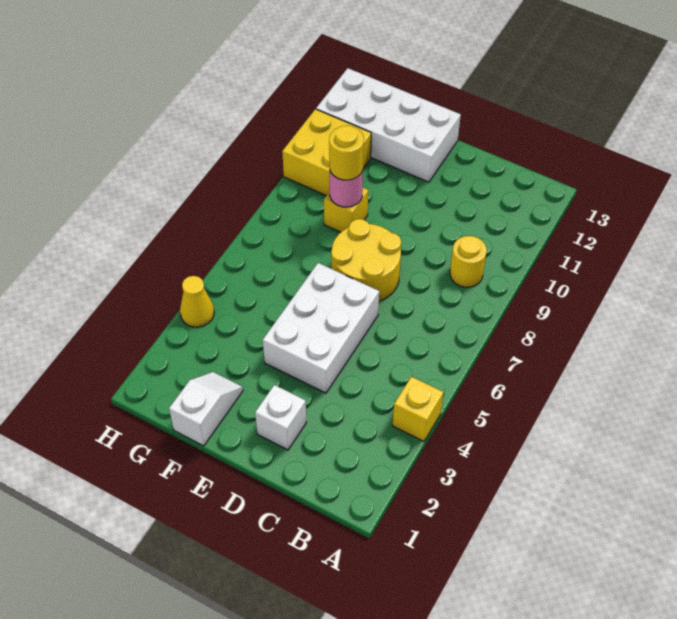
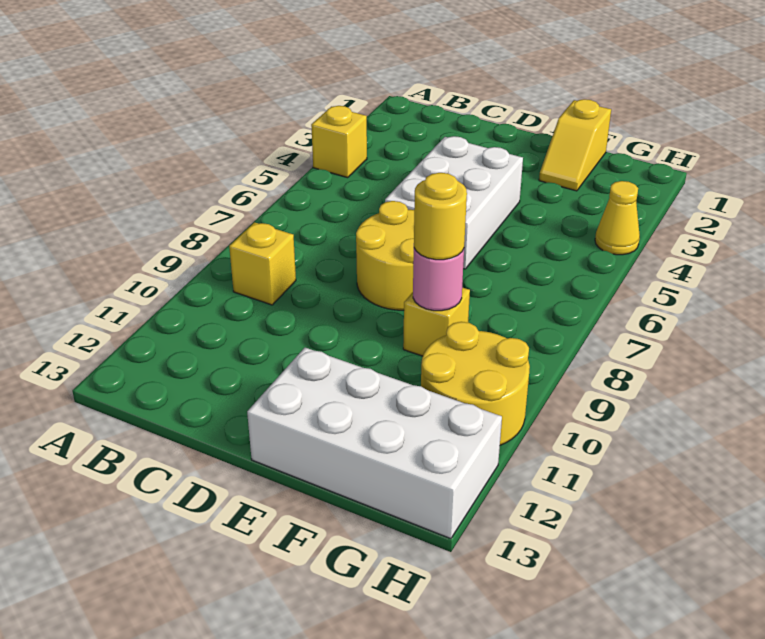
yellow round brick B9 level 1 -> yellow brick B9 level 1
white brick D2 level 1 -> none
white slope F1:F2 level 1 top 1 -> yellow slope F1:F2 level 1 top 1
yellow brick G10:H11 level 1 -> yellow round brick G10:H11 level 1

